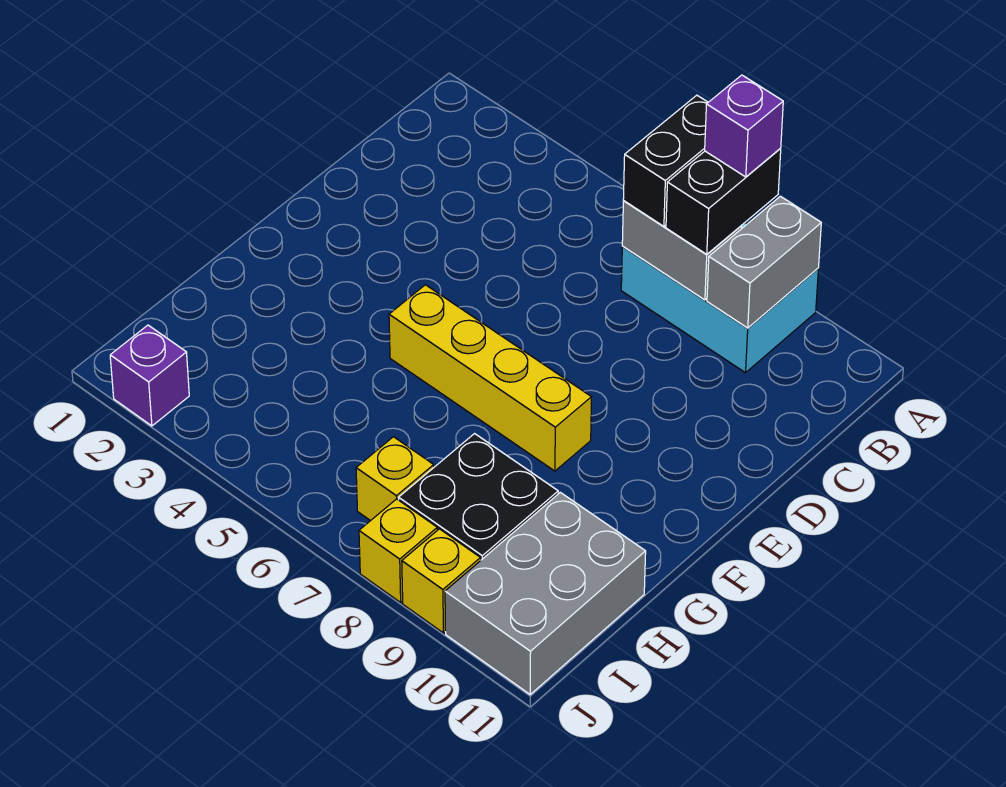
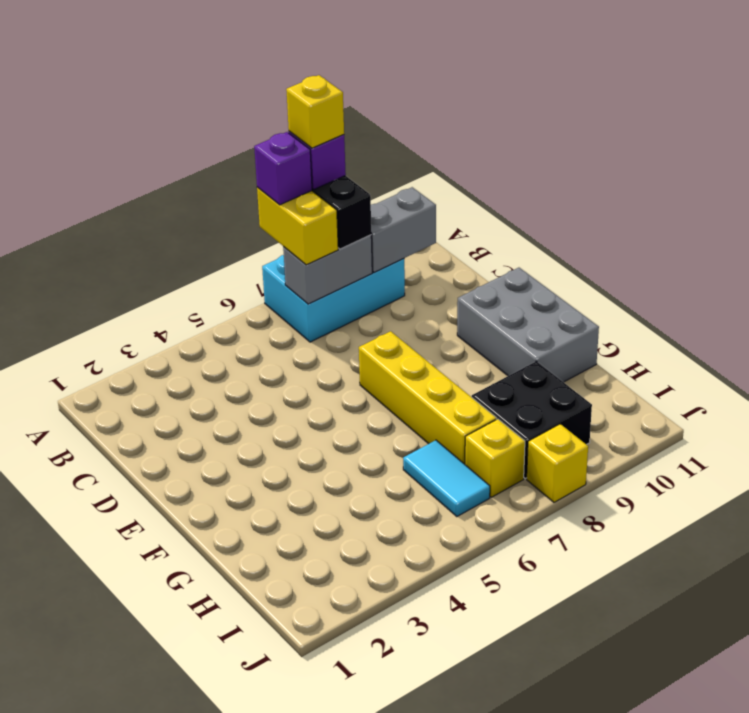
black brick A7:B7 level 3 -> yellow brick A7:B7 level 3
grey brick A9:B9 level 2 -> grey brick B9:B10 level 2
yellow brick F5:F8 level 1 -> yellow brick E7:H7 level 1
none -> cyan tile H6:I6 level 1
grey brick H10:J11 level 1 -> grey brick E10:G11 level 1
purple brick J2 level 1 -> purple brick A7 level 4
yellow brick J9 level 1 -> yellow brick A8 level 5

